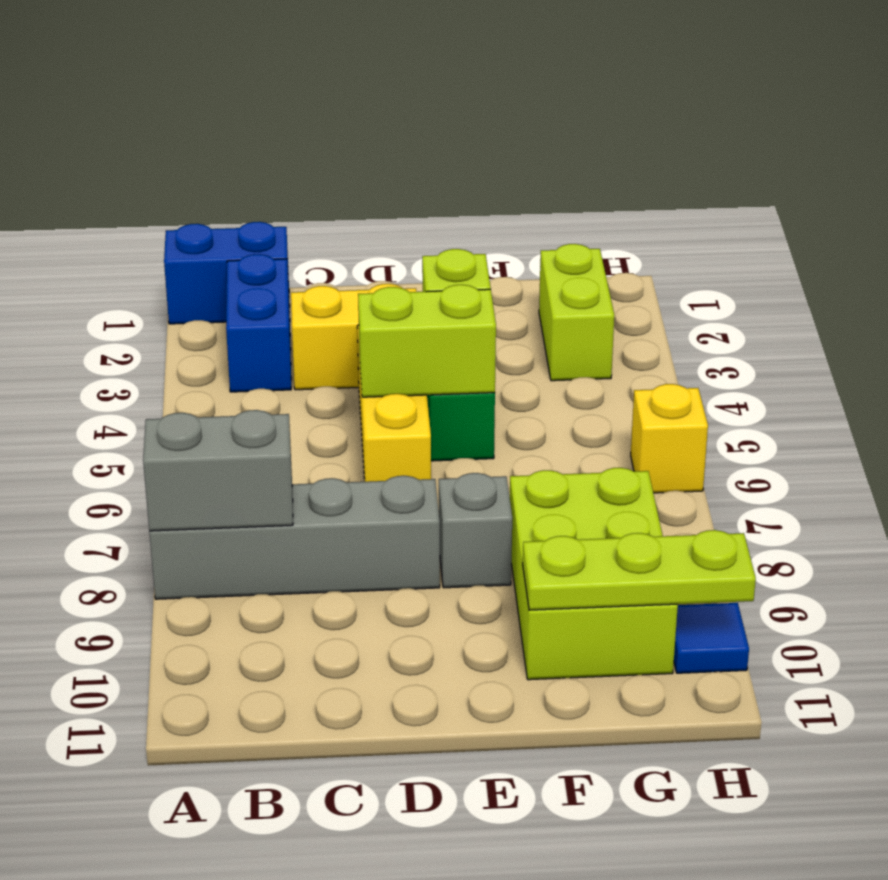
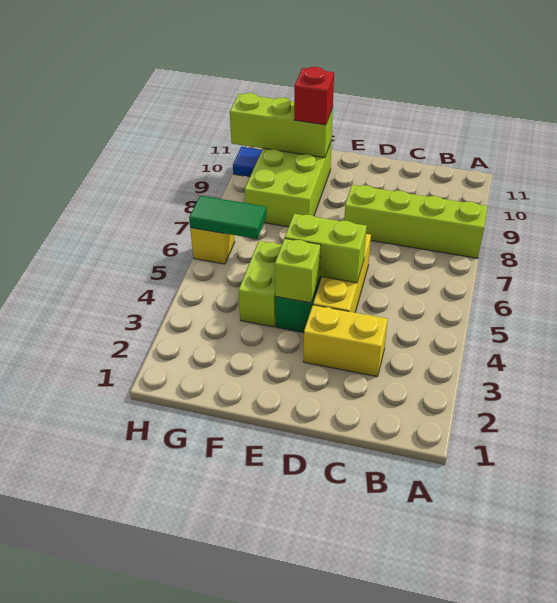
blue brick A1:B1 level 1 -> none
grey brick A8:D8 level 1 -> lime brick A8:D8 level 1
grey brick A8:B8 level 2 -> none
blue brick B2:B3 level 1 -> none
grey brick E8 level 1 -> none
lime plate F10:H10 level 2 -> lime brick F10:H10 level 2
none -> red brick F10 level 3
lime brick G2:G3 level 1 -> lime brick F4:F5 level 1
none -> green tile G6:H6 level 2

